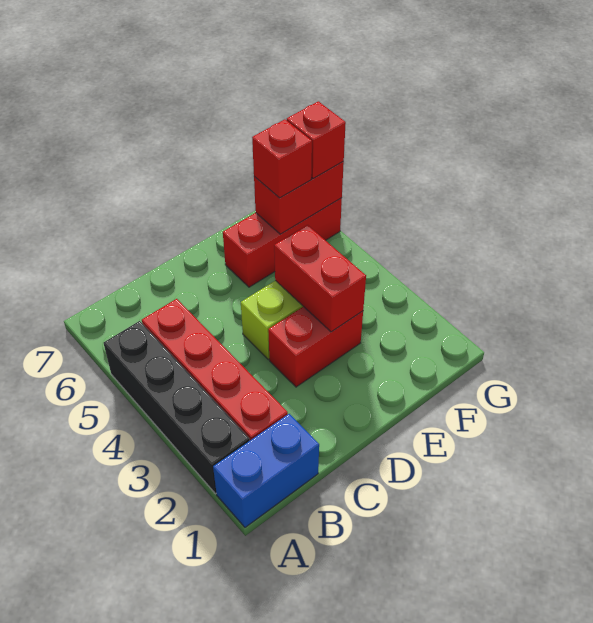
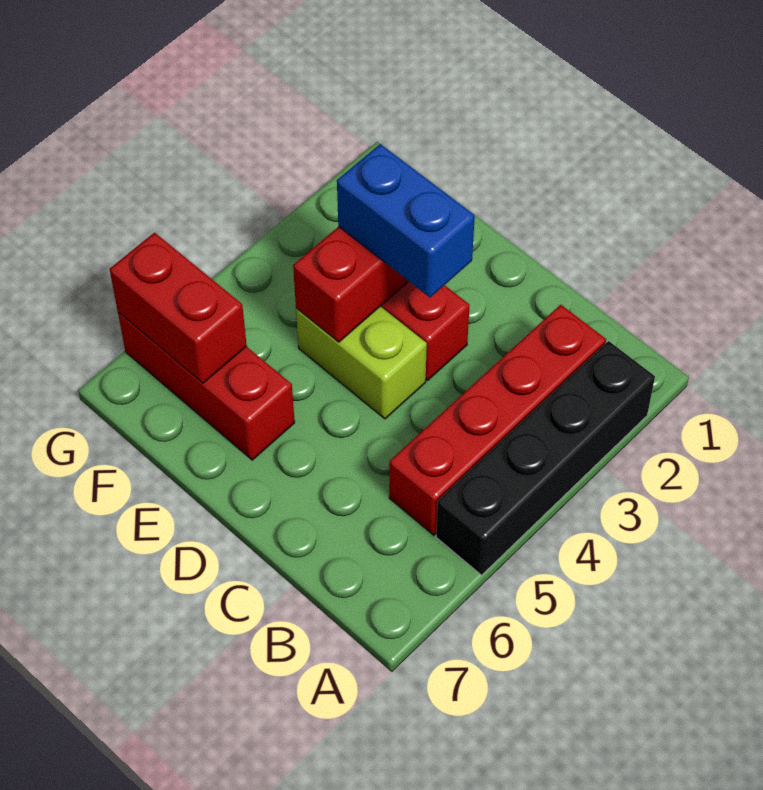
blue brick A1:B1 level 1 -> blue brick D3:E3 level 3
red brick F6 level 3 -> none
red brick G6 level 3 -> none

